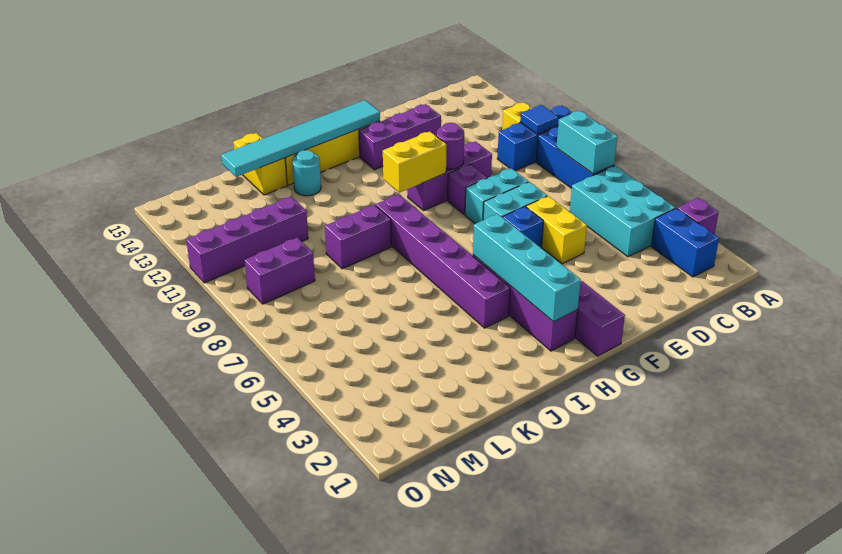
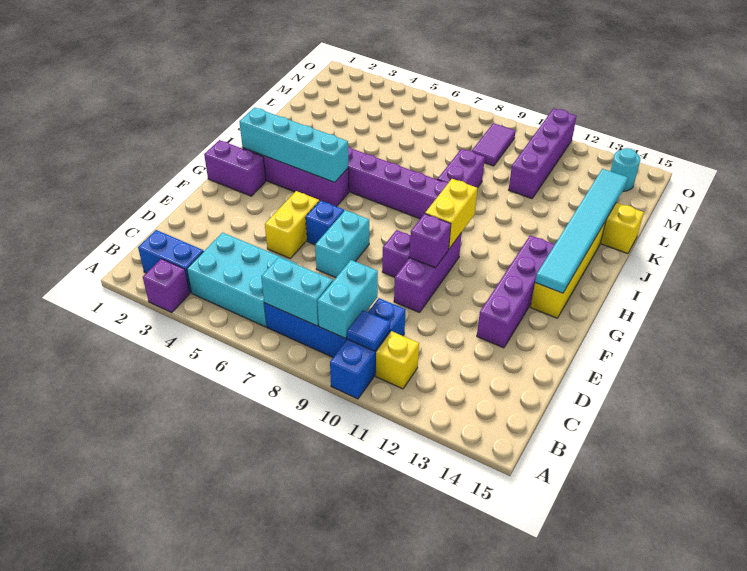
yellow brick E5:E6 level 1 -> yellow brick E5:F5 level 1
cyan brick E8:F8 level 1 -> cyan brick B9:C9 level 2
purple brick E13:G13 level 1 -> purple brick E13:H13 level 1
purple round brick F10 level 2 -> purple brick F10 level 2
cyan round brick J13 level 1 -> cyan round brick N14 level 1
purple brick M9:N9 level 1 -> purple tile M9:N9 level 1

